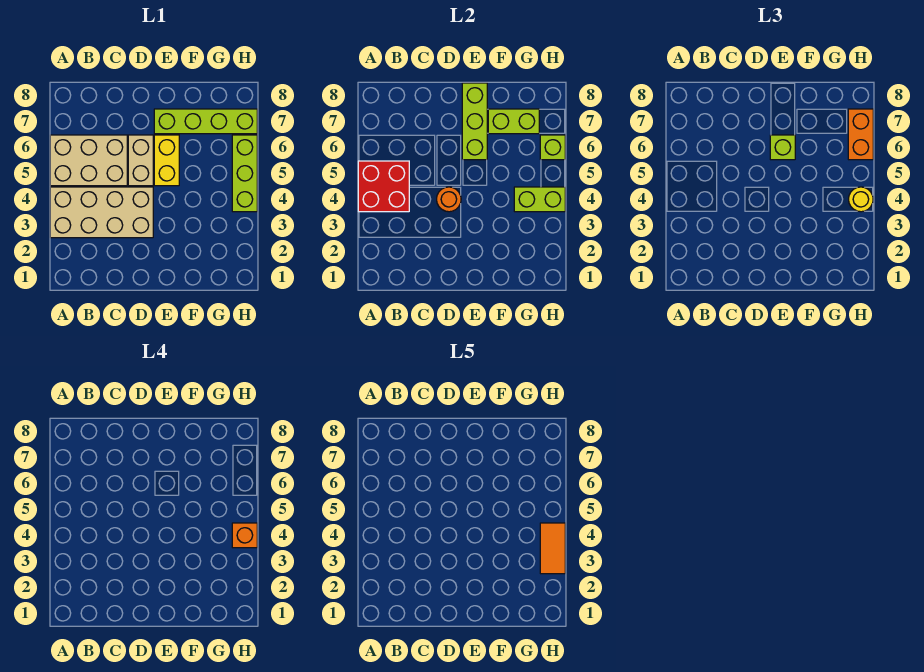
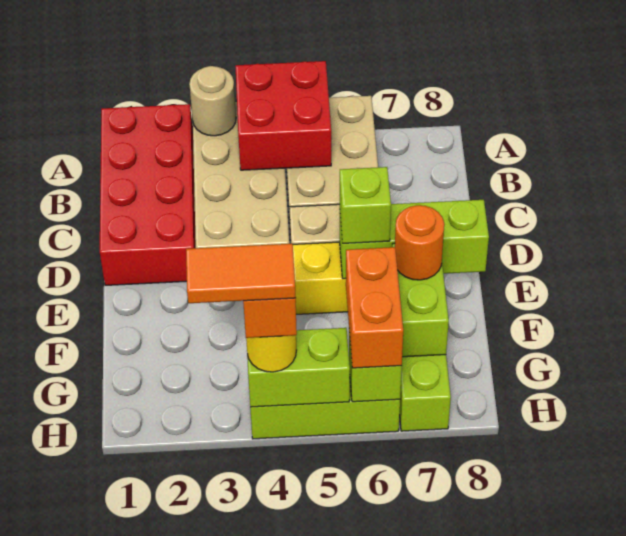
none -> red brick A1:D2 level 1
none -> tan round brick A3 level 2
orange round brick D4 level 2 -> orange round brick F7 level 3
lime brick G4:H4 level 2 -> lime brick H4:H5 level 2
orange brick H6:H7 level 3 -> orange brick G6:H6 level 3

